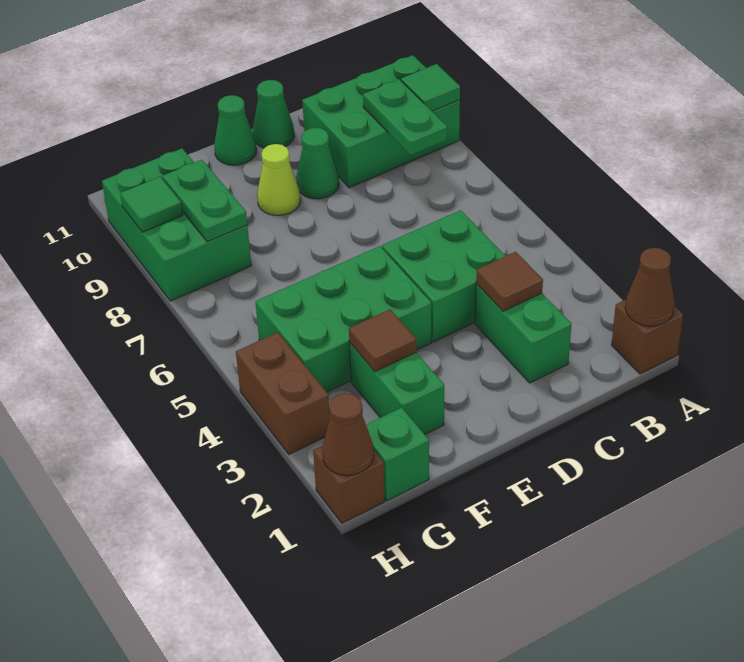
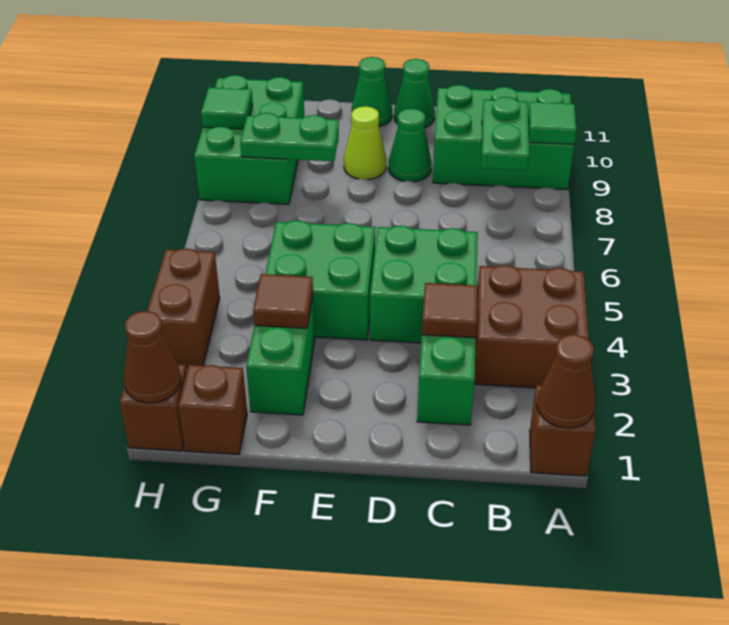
none -> brown brick A3:B4 level 1
green brick E4:G5 level 1 -> green brick E4:F5 level 1
green brick G1 level 1 -> brown brick G1 level 1
green plate G8:G9 level 2 -> green plate F8:G8 level 2

